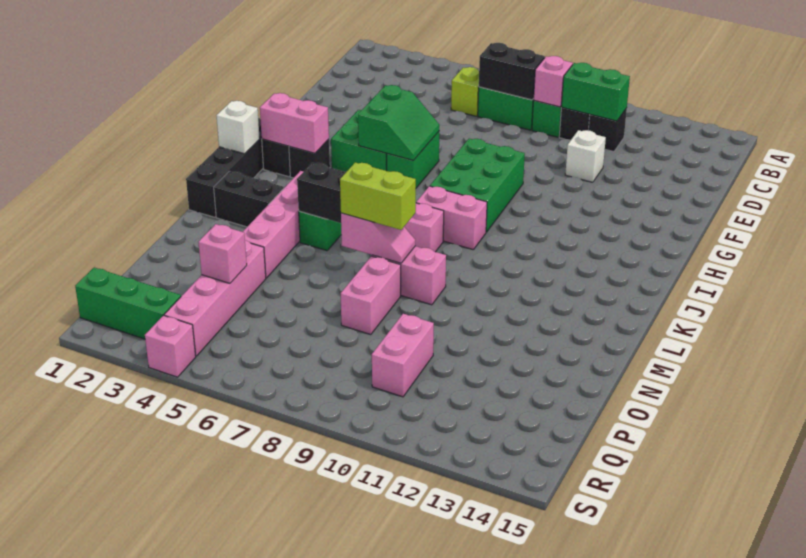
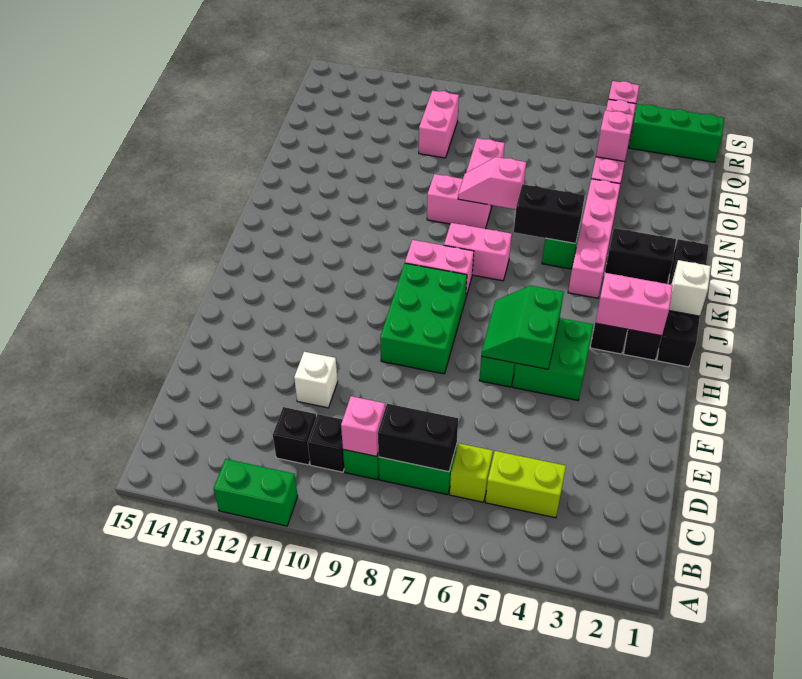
green brick C10:C11 level 2 -> green brick A11:A12 level 1
lime brick M7:M8 level 3 -> lime brick C4:C5 level 1

